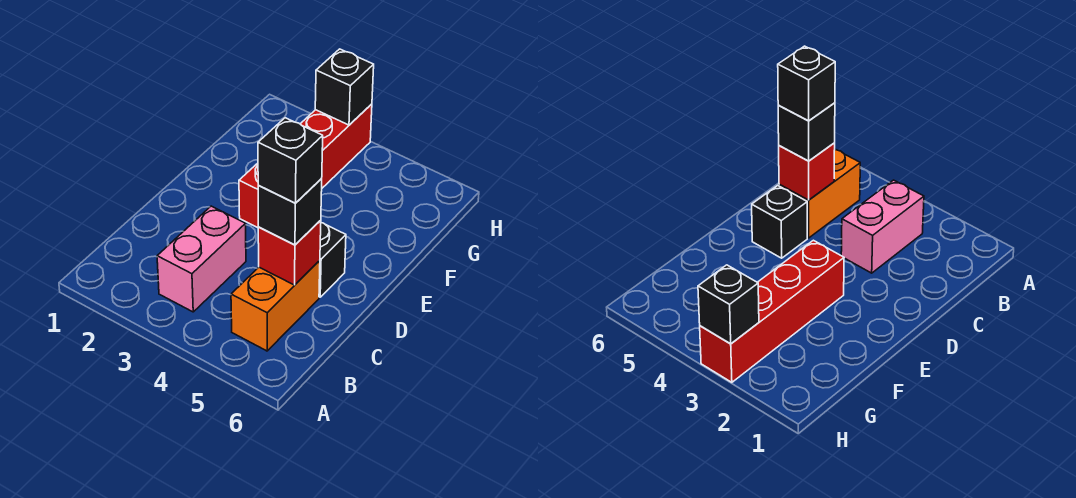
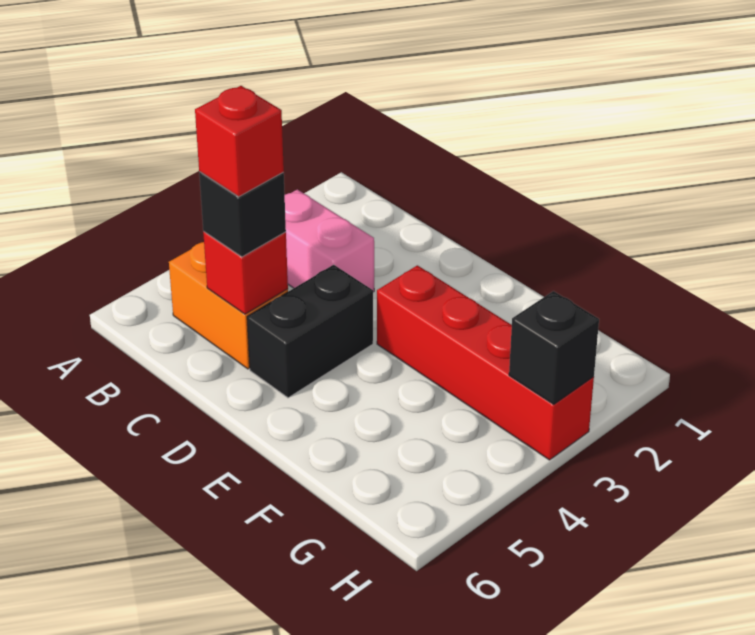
black brick C5 level 4 -> red brick C5 level 4
black brick D5 level 1 -> black brick D4:D5 level 1

